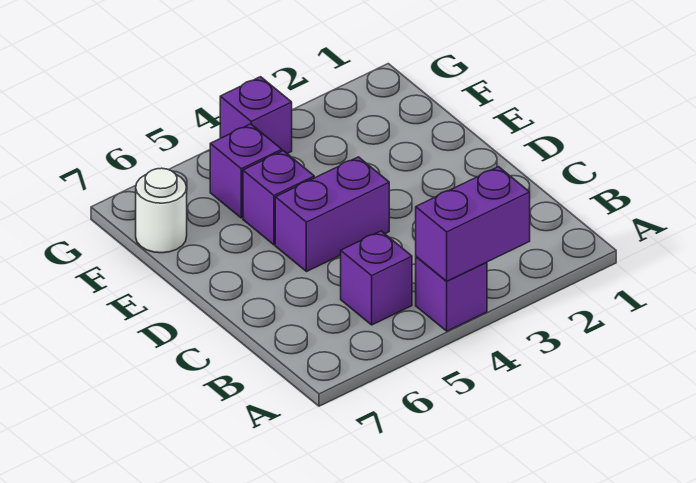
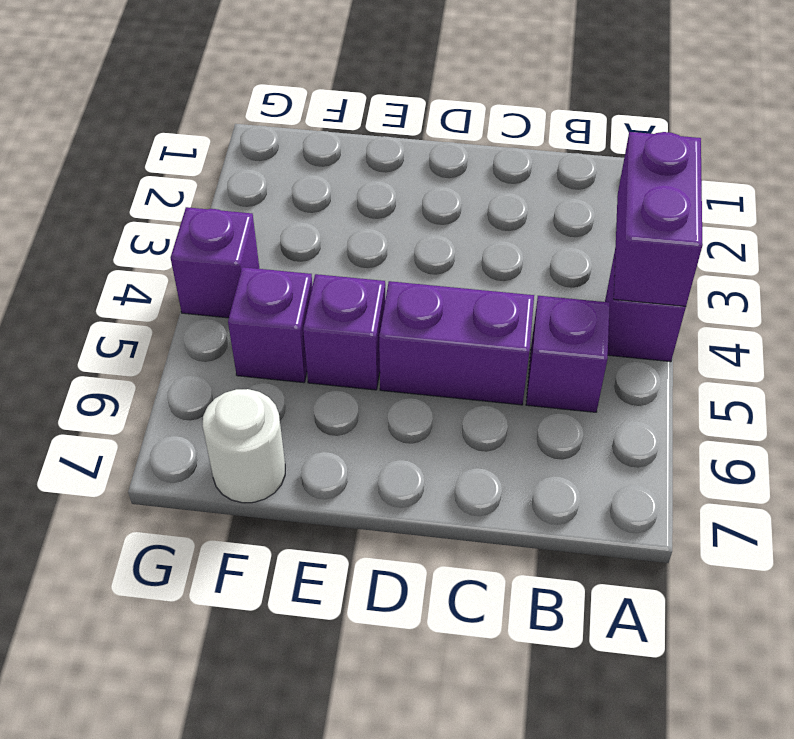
purple brick D4:D5 level 1 -> purple brick C5:D5 level 1

